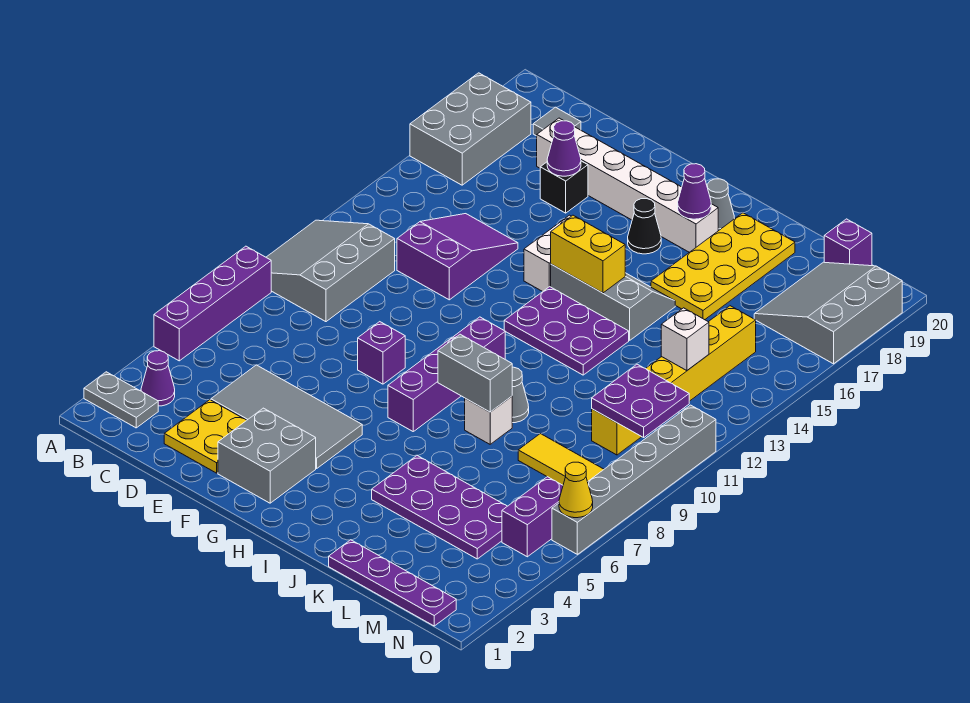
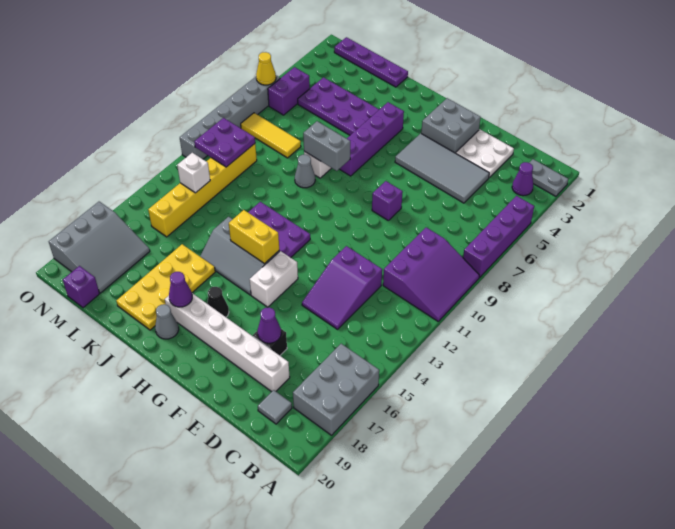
grey slope A9:C11 level 1 top C -> purple slope A9:C11 level 1 top C
yellow plate D2:E3 level 1 -> white plate D2:E3 level 1
purple brick H7:H10 level 1 -> purple brick I4:I7 level 1

